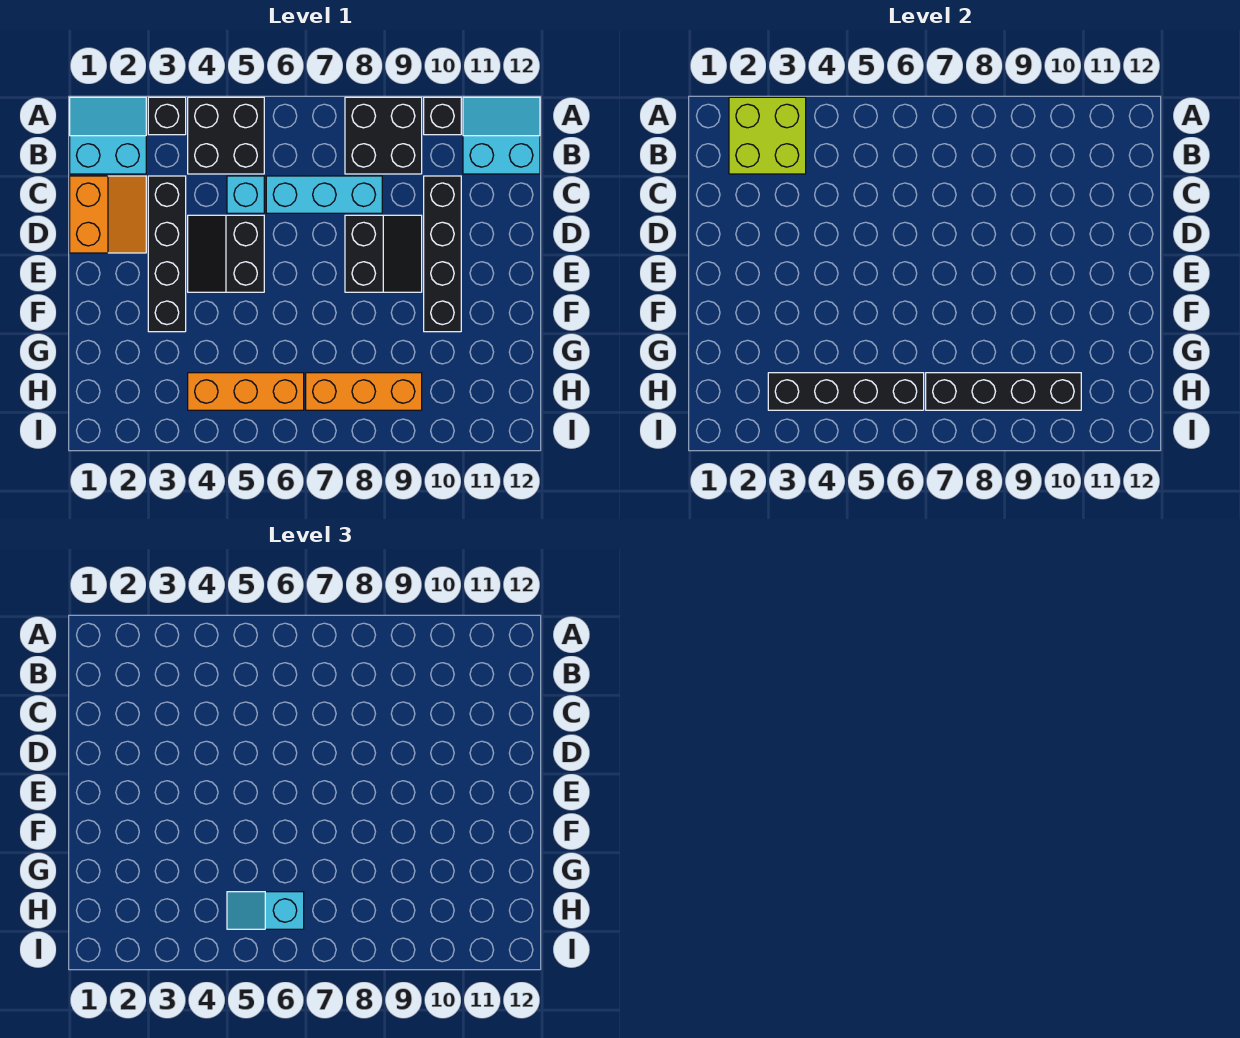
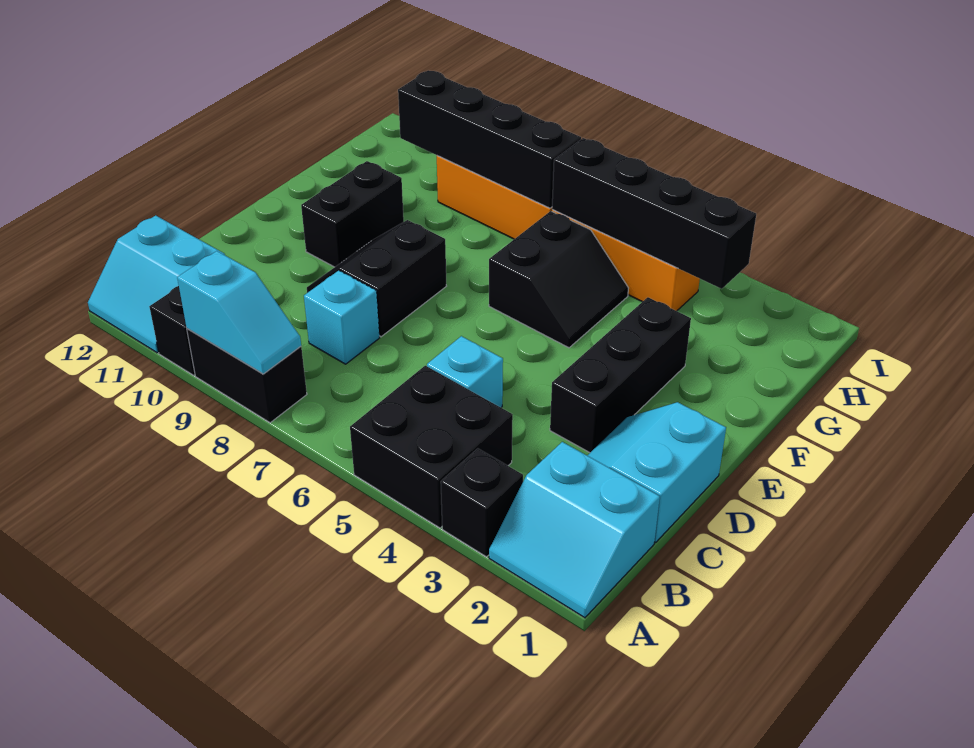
lime brick A2:B3 level 2 -> none
black brick A8:B9 level 1 -> black brick A8:A9 level 1
orange slope C1:D2 level 1 top 1 -> cyan slope C1:D2 level 1 top 1
black brick C3:F3 level 1 -> black brick D3:F3 level 1
cyan brick C6:C8 level 1 -> cyan brick C8 level 1
black brick C10:F10 level 1 -> black brick E10:F10 level 1
black slope D4:E5 level 1 top 5 -> black slope F5:G6 level 1 top 6
cyan slope H5:H6 level 3 top 6 -> cyan slope A8:A9 level 2 top 9

